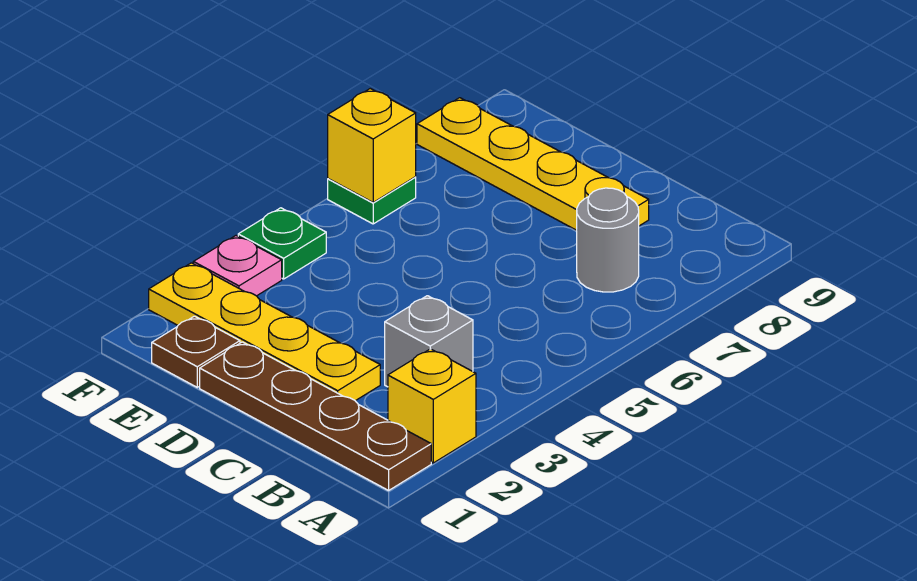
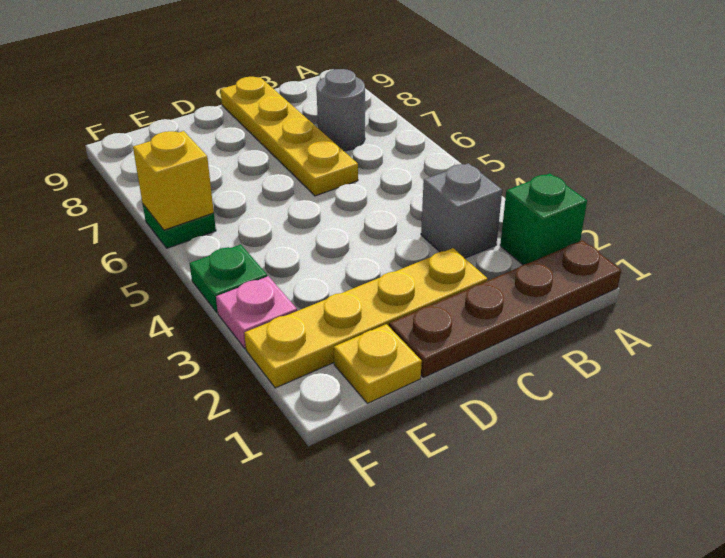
yellow brick A2 level 1 -> green brick A2 level 1
yellow plate C8:F8 level 1 -> yellow plate C6:C9 level 1
brown plate E1 level 1 -> yellow plate E1 level 1

